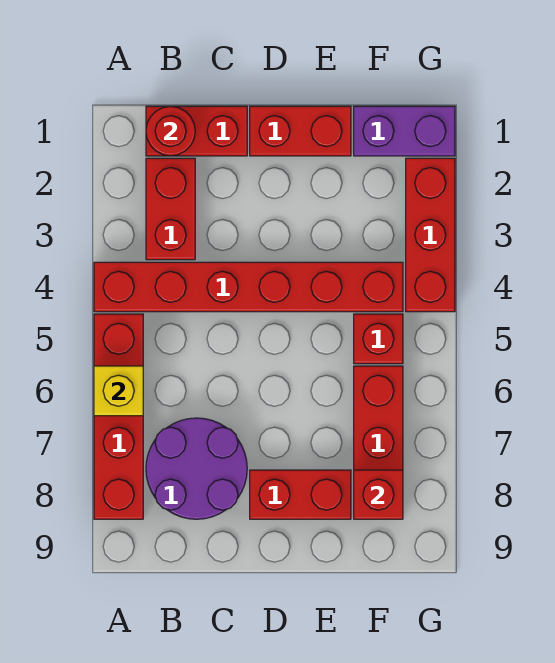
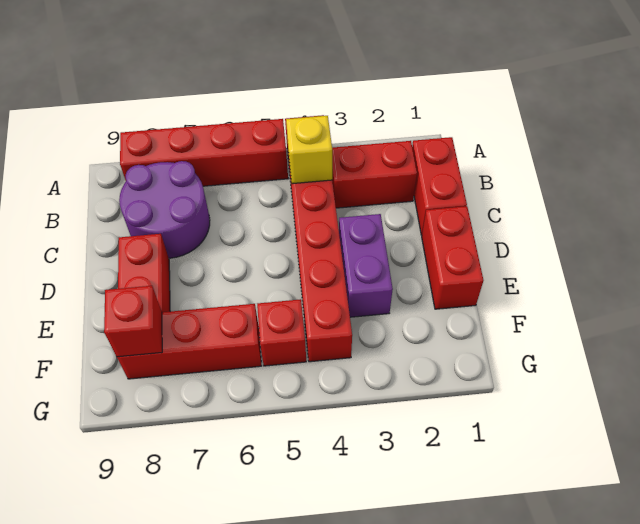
yellow brick A6 level 2 -> yellow brick B4 level 2
red round brick B1 level 2 -> none
purple brick F1:G1 level 1 -> purple brick D3:E3 level 1
red brick G2:G4 level 1 -> none

